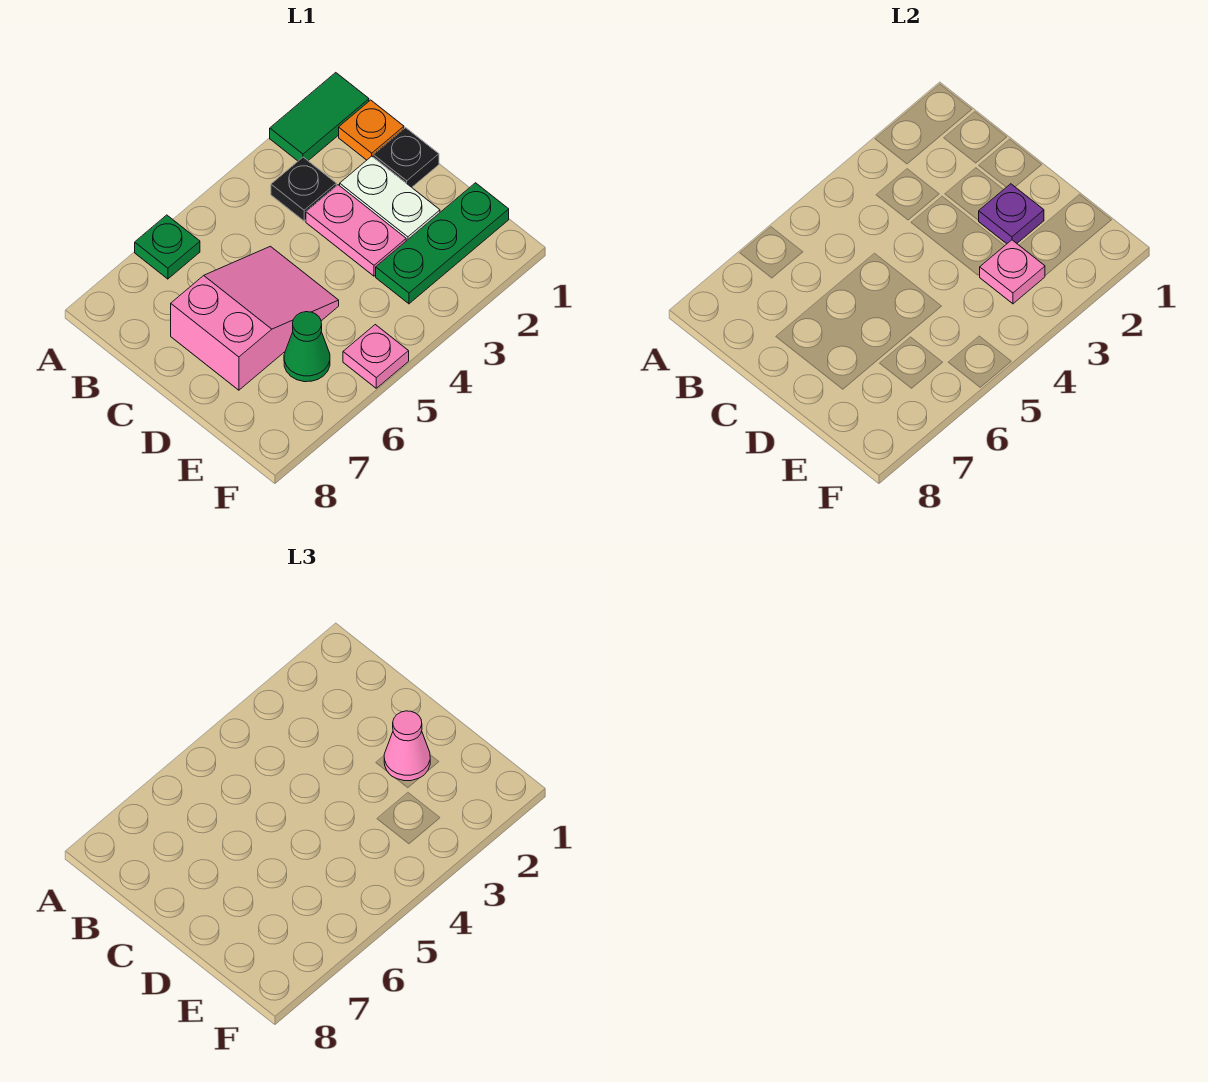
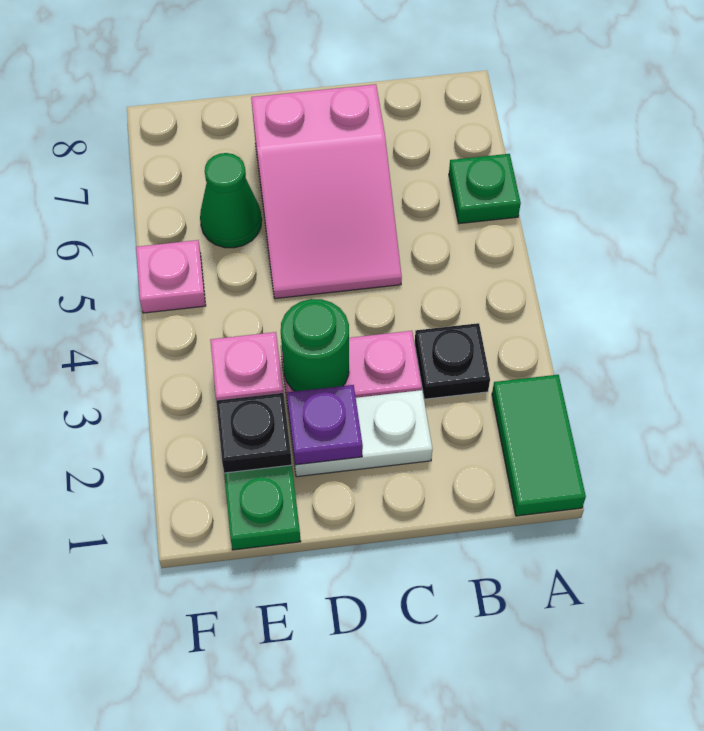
orange plate B1 level 1 -> none
black plate C1 level 1 -> black plate E2 level 2
pink cone D2 level 3 -> none
none -> green round brick D3 level 2

